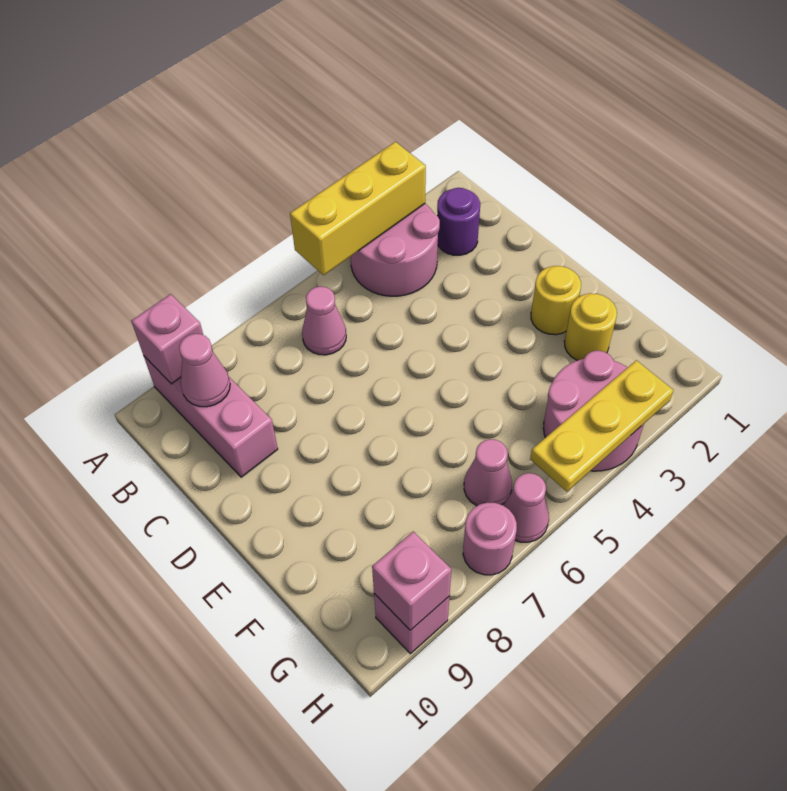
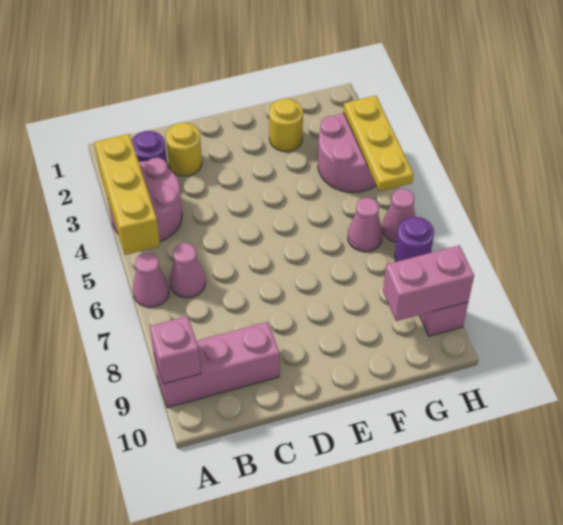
pink cone B9 level 2 -> pink cone A6 level 1
yellow round brick E2 level 1 -> yellow round brick C2 level 1
pink round brick H7 level 1 -> purple round brick H7 level 1
pink brick H9 level 2 -> pink brick G9:H9 level 2

